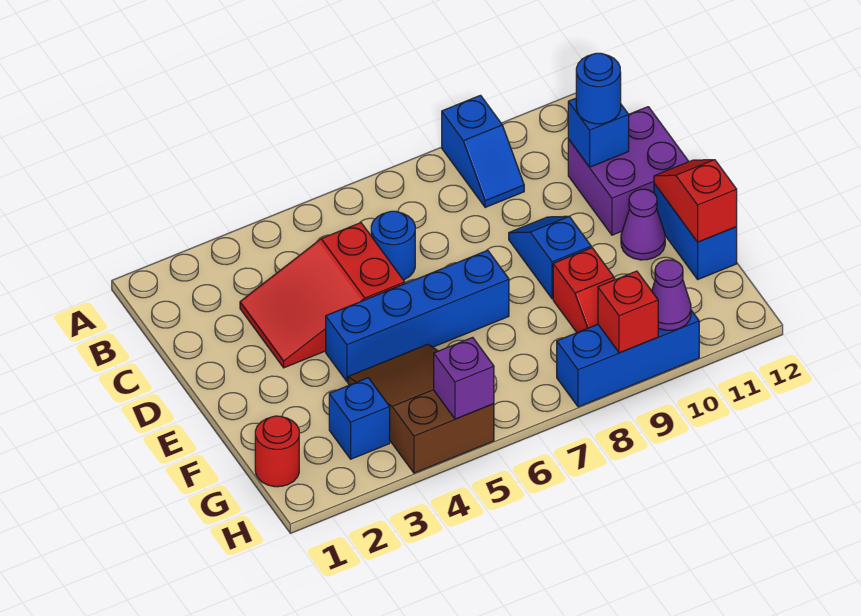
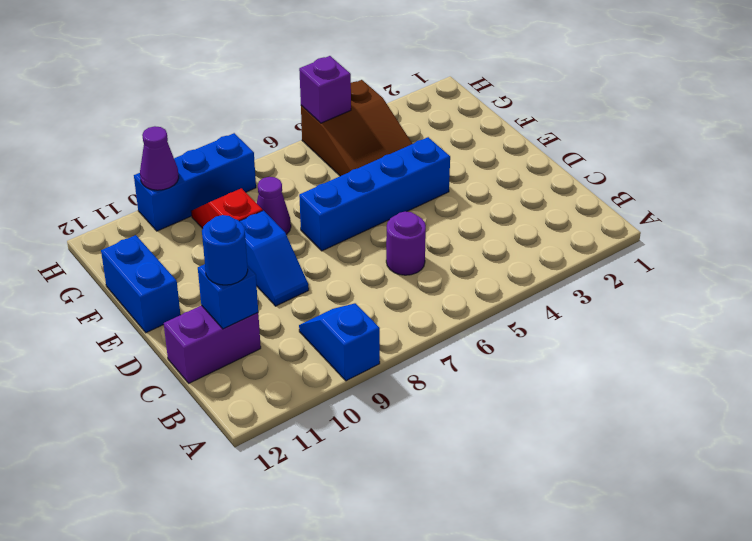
red slope C3:D5 level 1 top 5 -> none
blue round brick C6 level 1 -> purple round brick C6 level 1
purple brick C11:D12 level 1 -> purple brick C11:C12 level 1
purple cone E11 level 1 -> purple cone F8 level 1
red slope E12:F12 level 2 top F -> none
red round brick G1 level 1 -> none
blue brick G3 level 1 -> none
red brick H9 level 2 -> none

